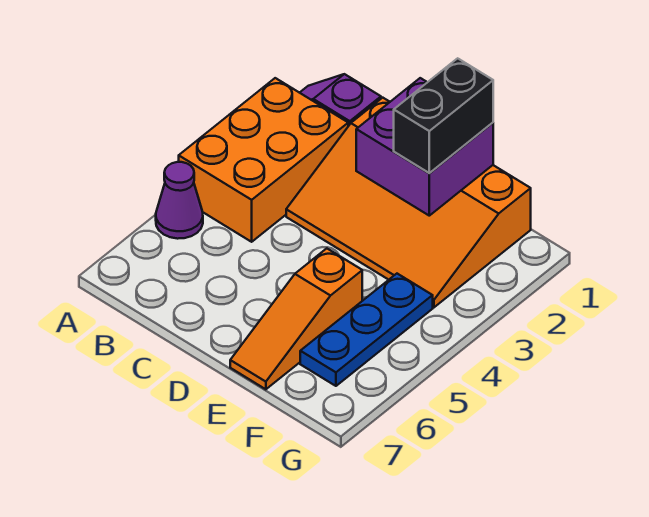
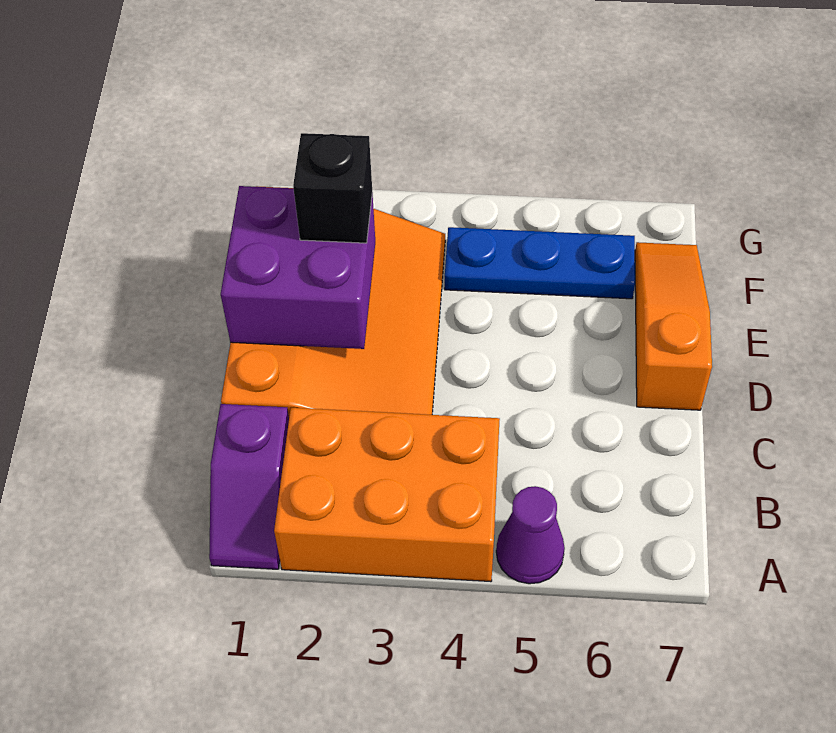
black brick E1:E2 level 3 -> black brick E2 level 3
orange slope E5:E7 level 1 top 5 -> orange slope D7:F7 level 1 top D

